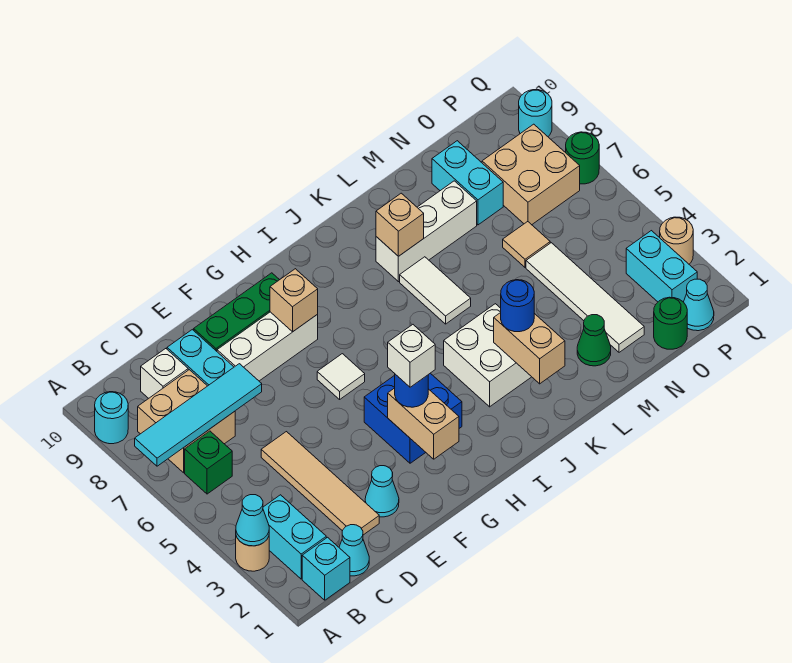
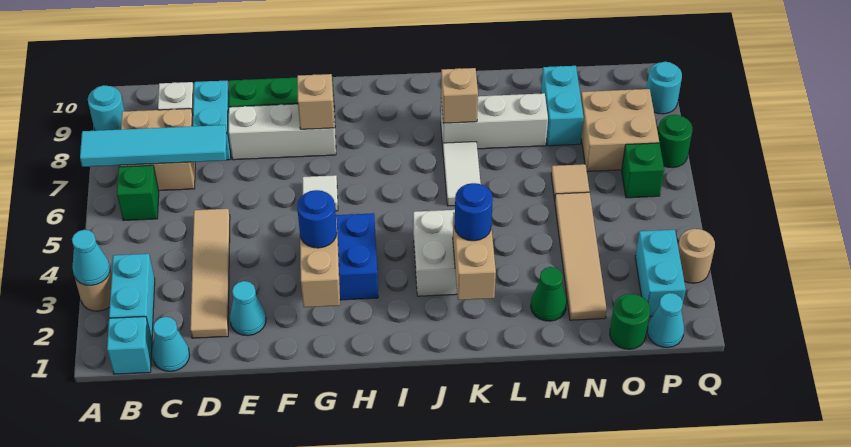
white brick G3 level 4 -> none
white tile N2:N5 level 1 -> tan tile N2:N5 level 1
none -> green brick P6 level 1

